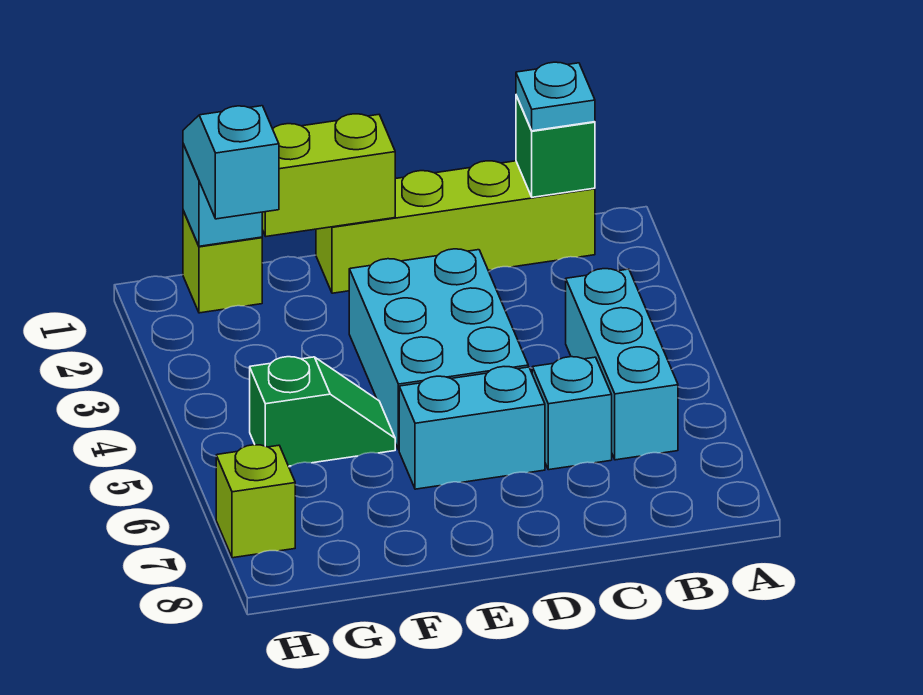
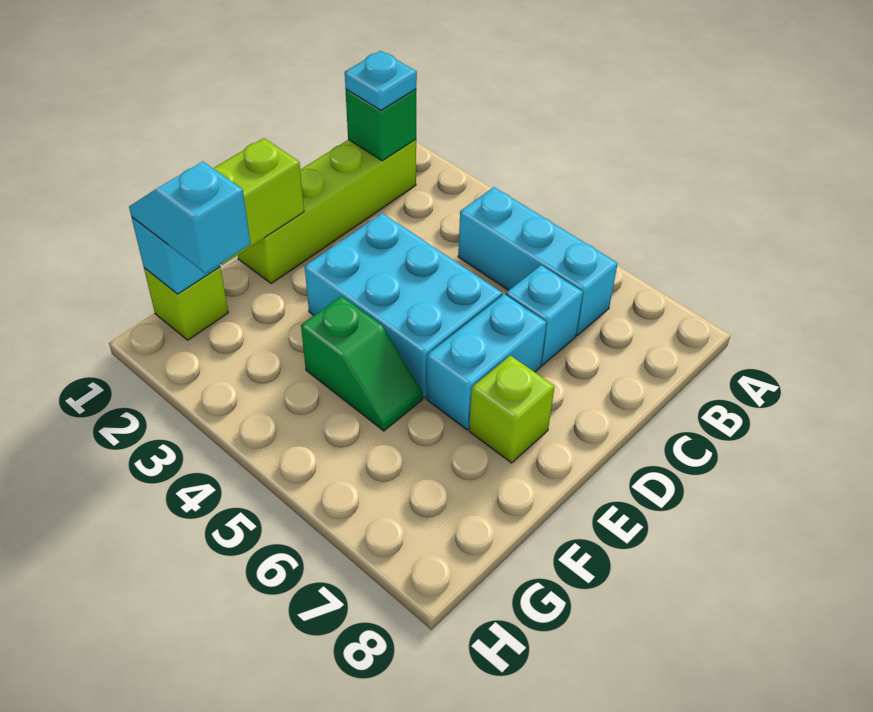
green slope F5:G5 level 1 top G -> green slope F4:F5 level 1 top 4
lime brick H7 level 1 -> lime brick E7 level 1

